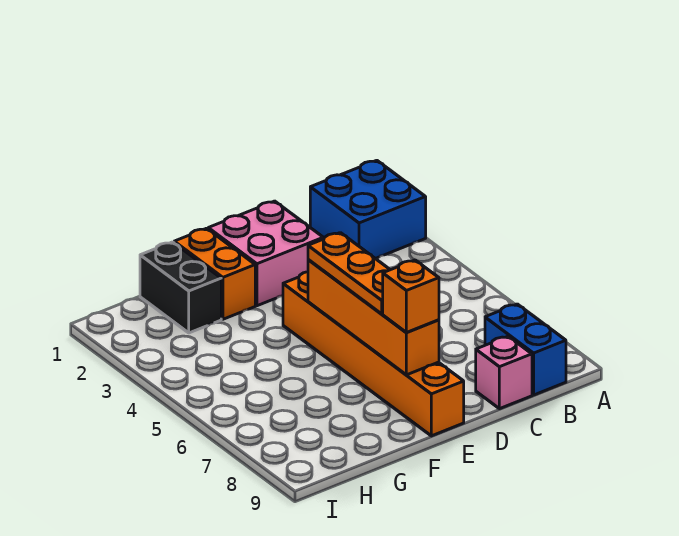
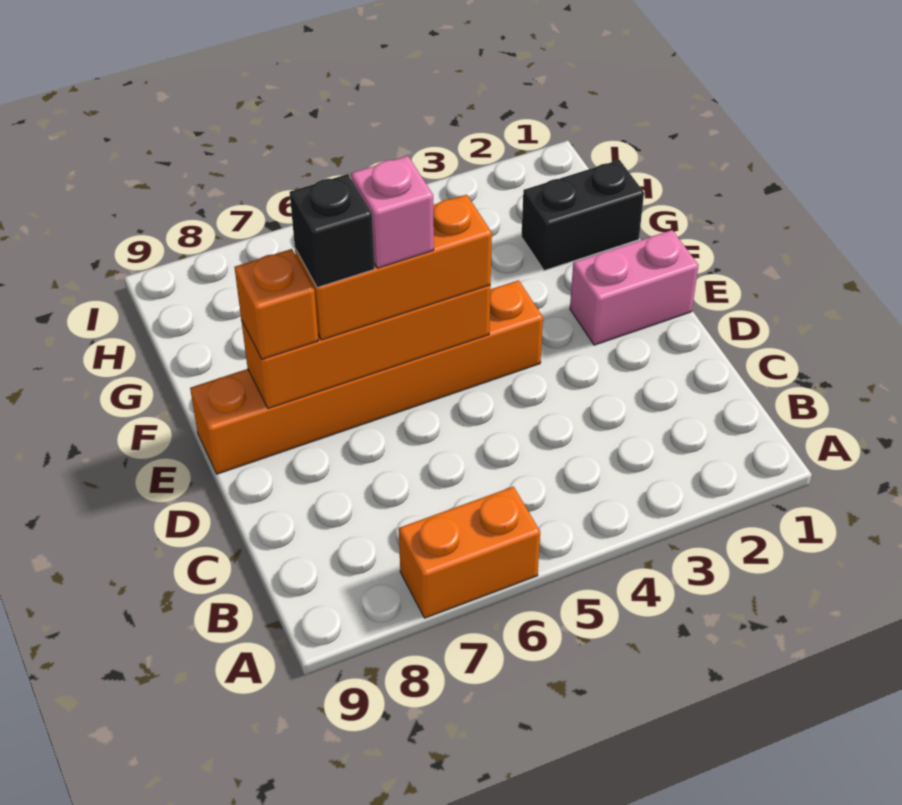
blue brick A1:B2 level 1 -> none
blue brick B8:B9 level 1 -> none
pink brick C9 level 1 -> pink brick E6 level 4
pink brick D1:E2 level 1 -> pink brick E1:E2 level 1
orange plate E5:E7 level 3 -> orange brick E5:E7 level 3
none -> black brick E7 level 4
orange brick F1:F2 level 1 -> orange brick A6:A7 level 1

